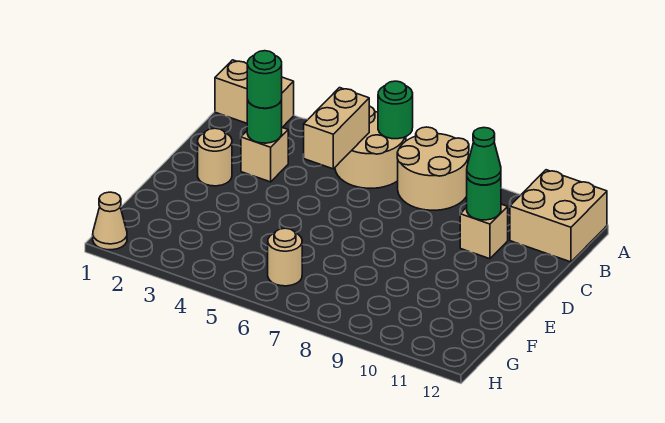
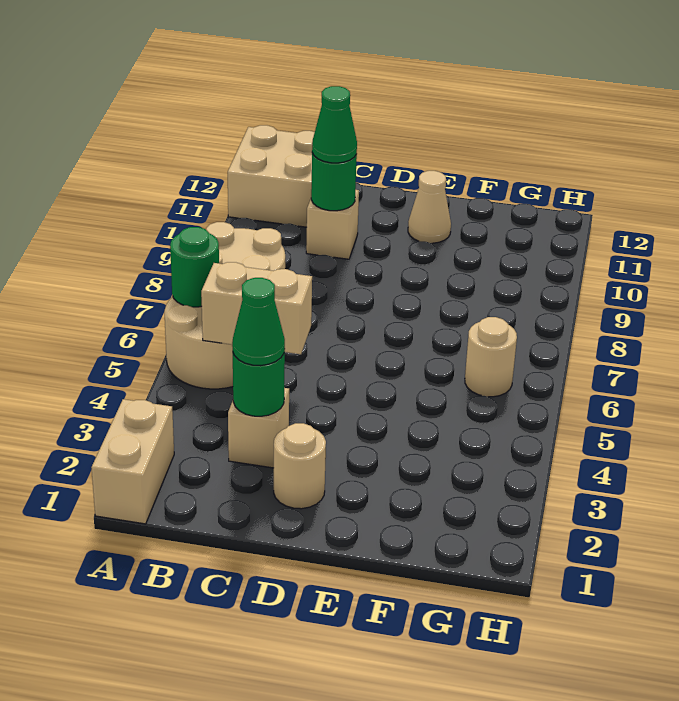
green round brick C3 level 3 -> green cone C3 level 3
tan cone H1 level 1 -> tan cone E11 level 1

